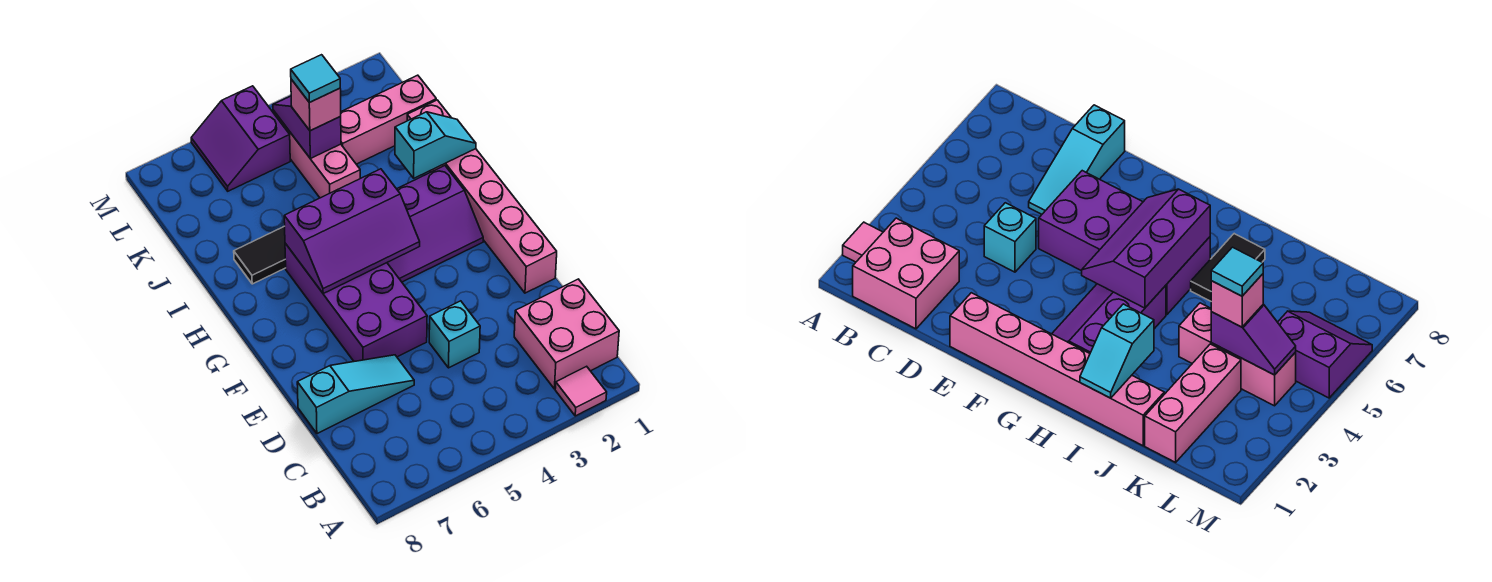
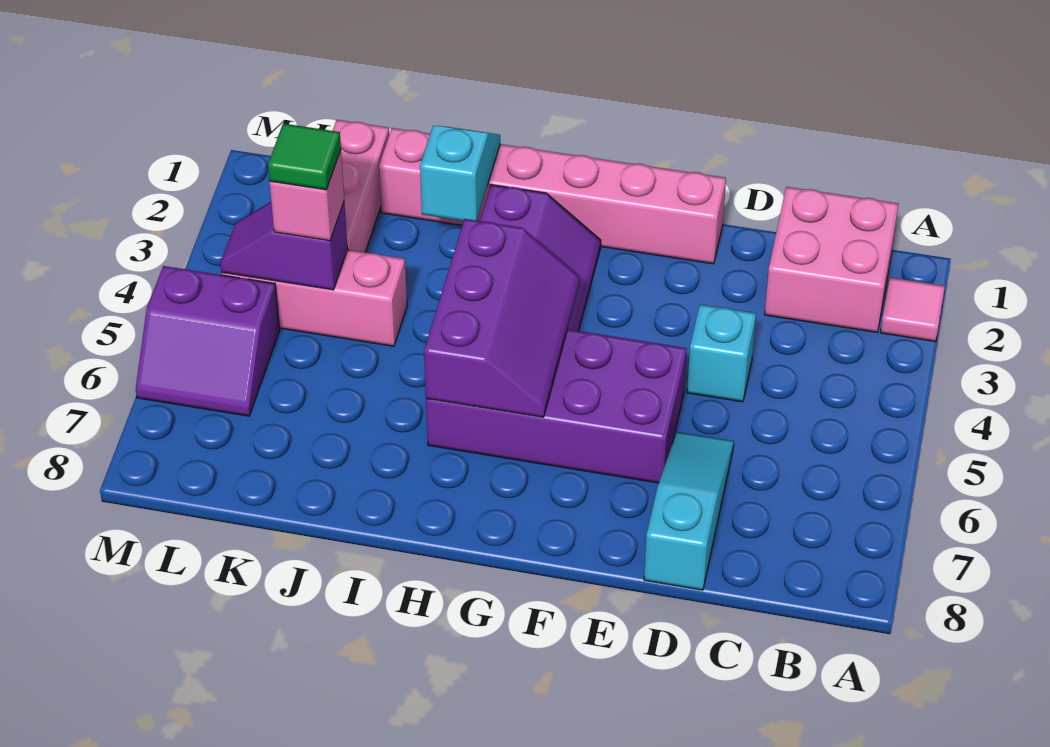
black tile I6:I7 level 1 -> none
cyan tile K4 level 4 -> green tile K4 level 4

